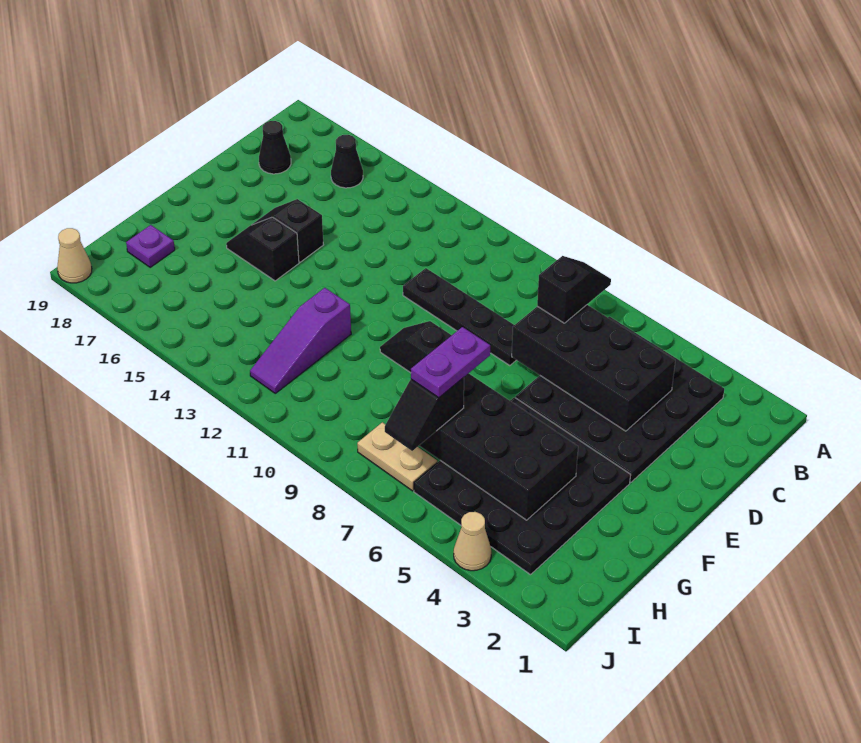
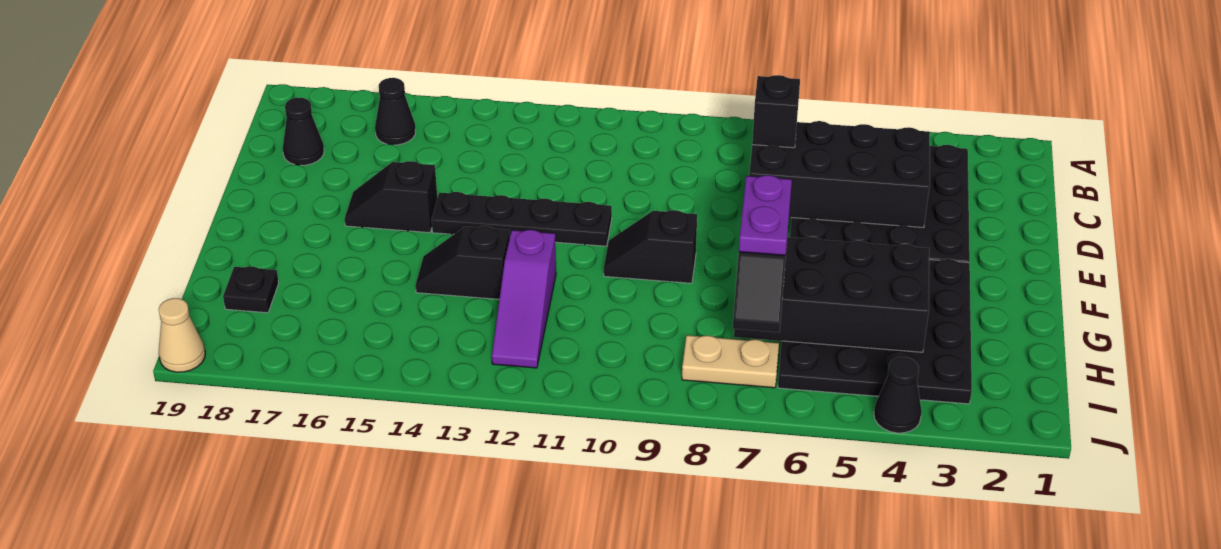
black plate D8:D11 level 1 -> black plate E11:E14 level 1
black slope F15:F16 level 1 top 15 -> black slope G13:G14 level 1 top 13
purple plate H18 level 1 -> black plate H18 level 1
tan cone J4 level 1 -> black cone J4 level 1

